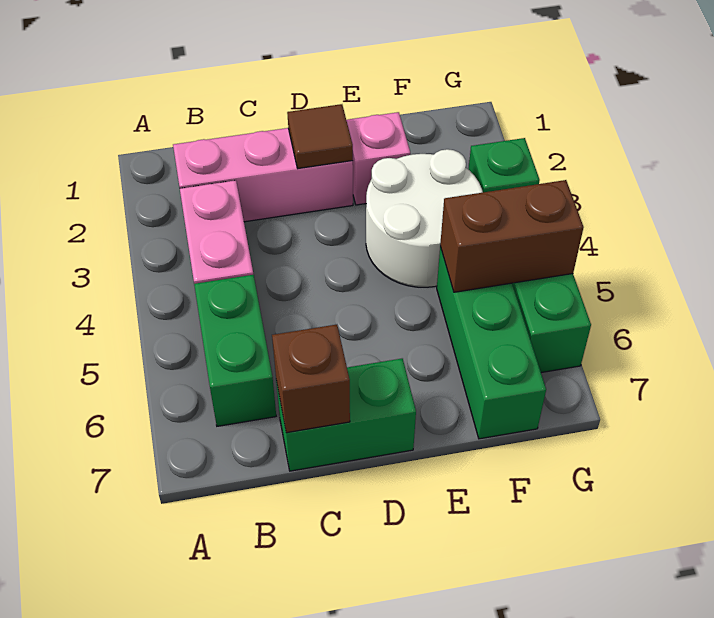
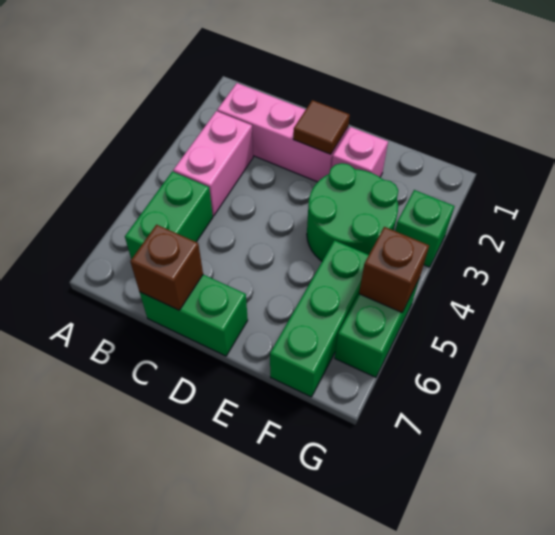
white round brick E3:F4 level 1 -> green round brick E3:F4 level 1
brown brick F5:G5 level 2 -> brown brick G5 level 2

